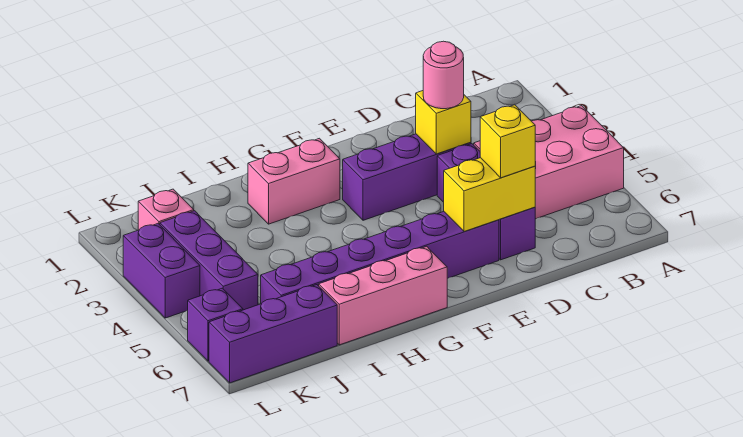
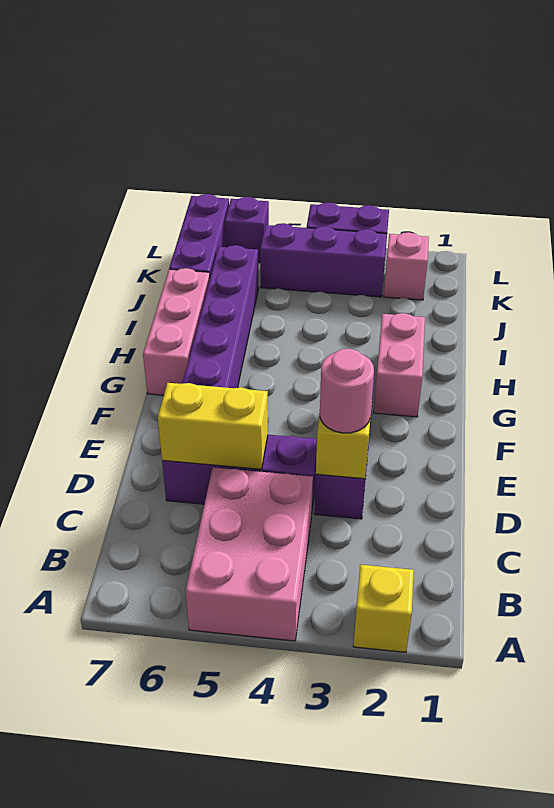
yellow brick D6:E6 level 2 -> yellow brick D5:D6 level 2
yellow brick D6 level 3 -> yellow brick A2 level 1

